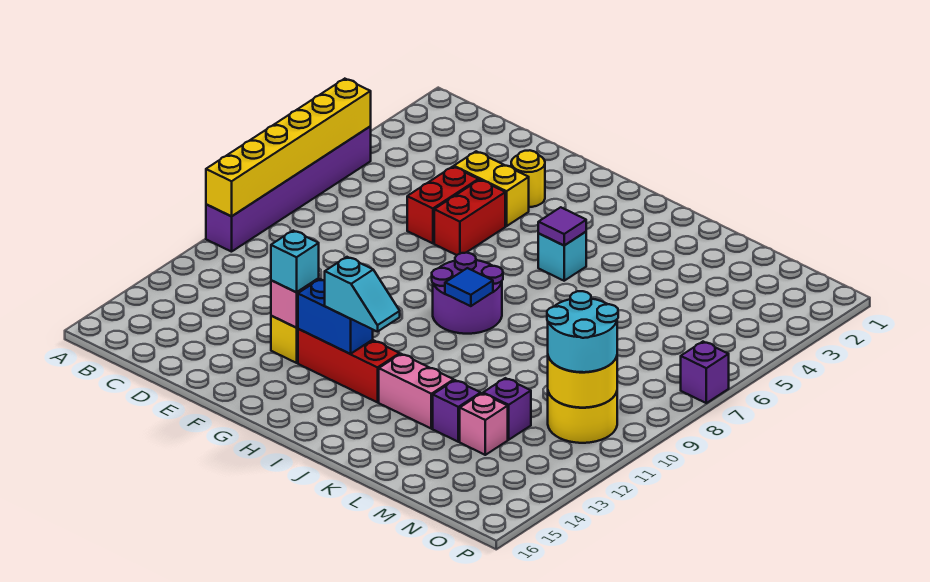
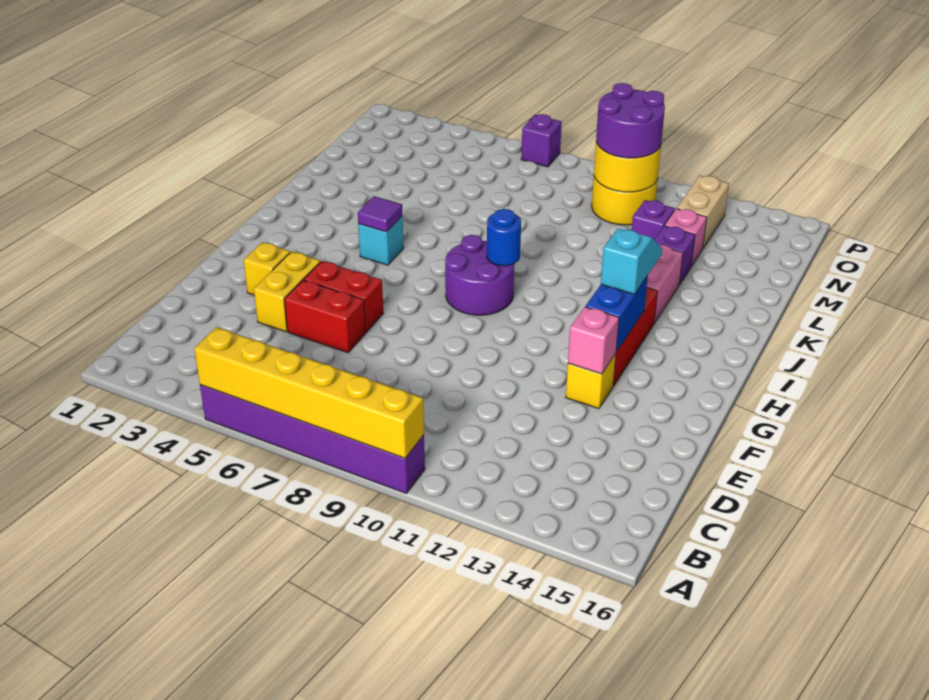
yellow round brick F3 level 1 -> yellow brick F3 level 1
cyan brick F13 level 3 -> none
blue tile I9 level 2 -> blue round brick I9 level 2
cyan round brick N10:O11 level 3 -> purple round brick N10:O11 level 3
none -> tan brick N13:O13 level 1

